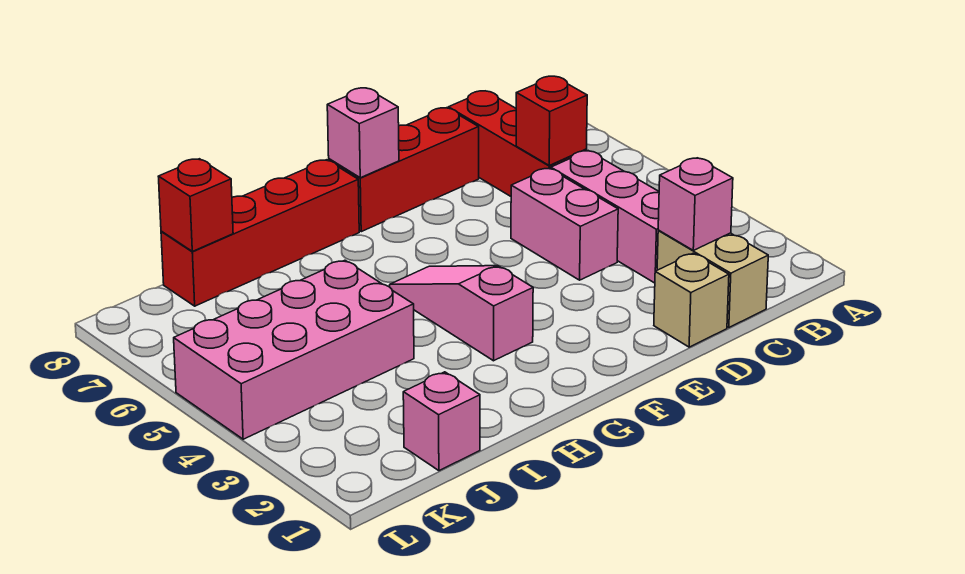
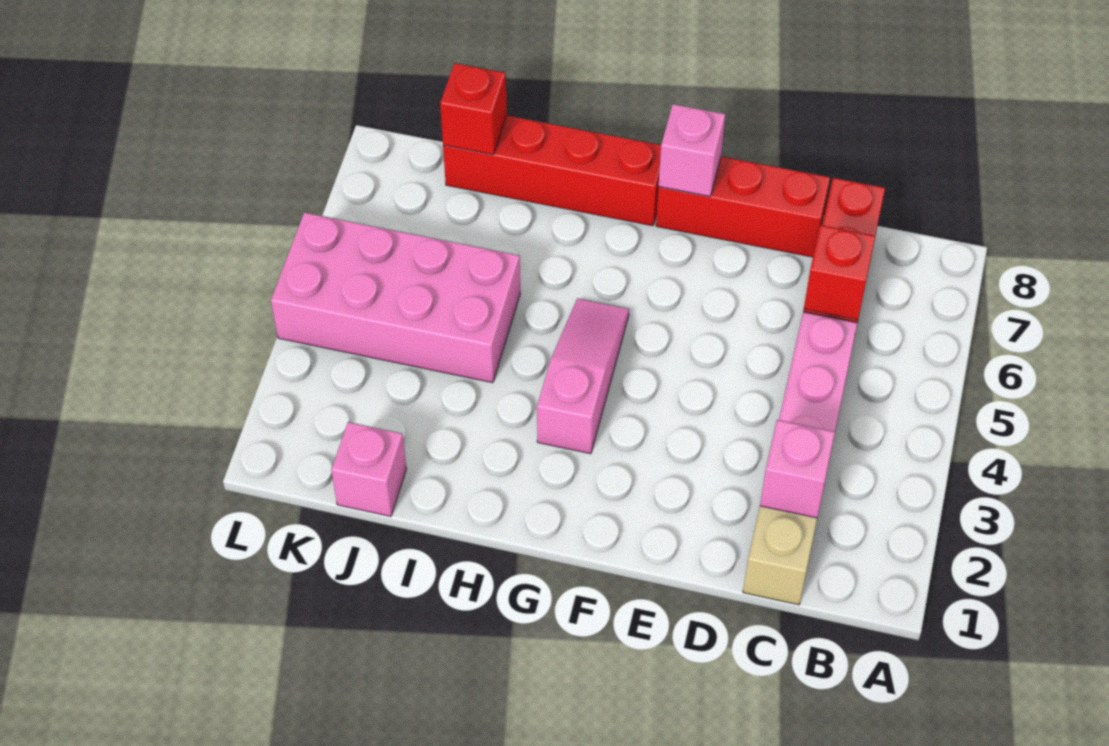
tan brick D1 level 1 -> none
pink brick D4:D5 level 1 -> none

